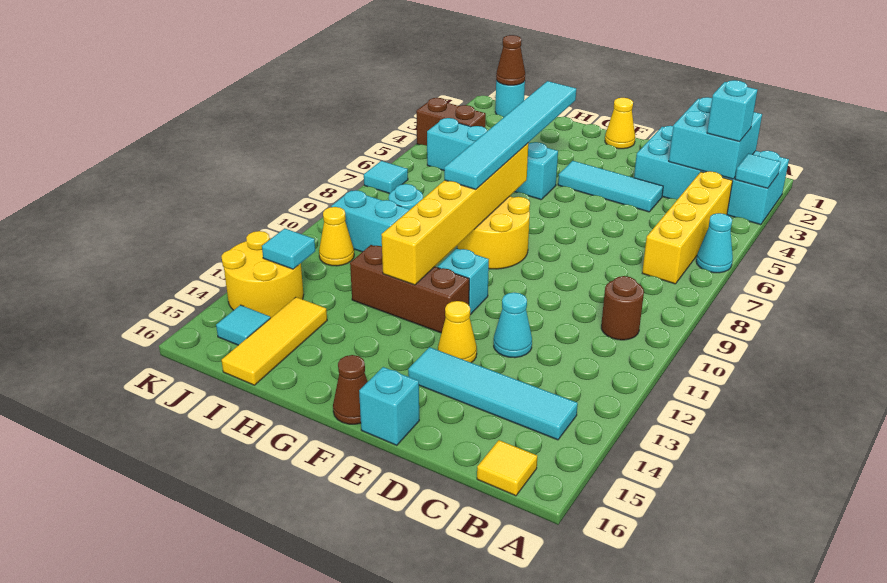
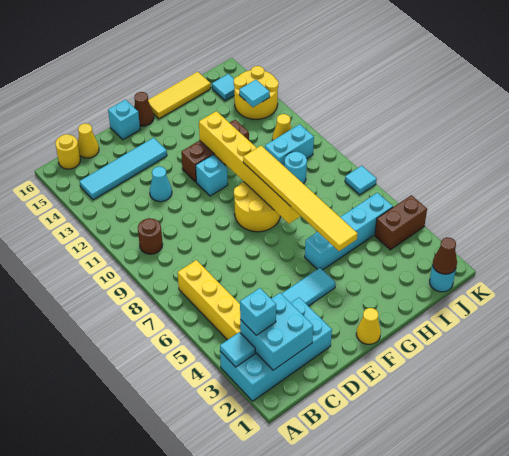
cyan cone A6 level 1 -> none
yellow tile B16 level 1 -> yellow round brick B16 level 1
yellow cone E13 level 1 -> yellow cone C16 level 1
cyan tile G4:G9 level 3 -> yellow tile G4:G9 level 3
yellow tile I14:I16 level 1 -> yellow tile G16:I16 level 1

